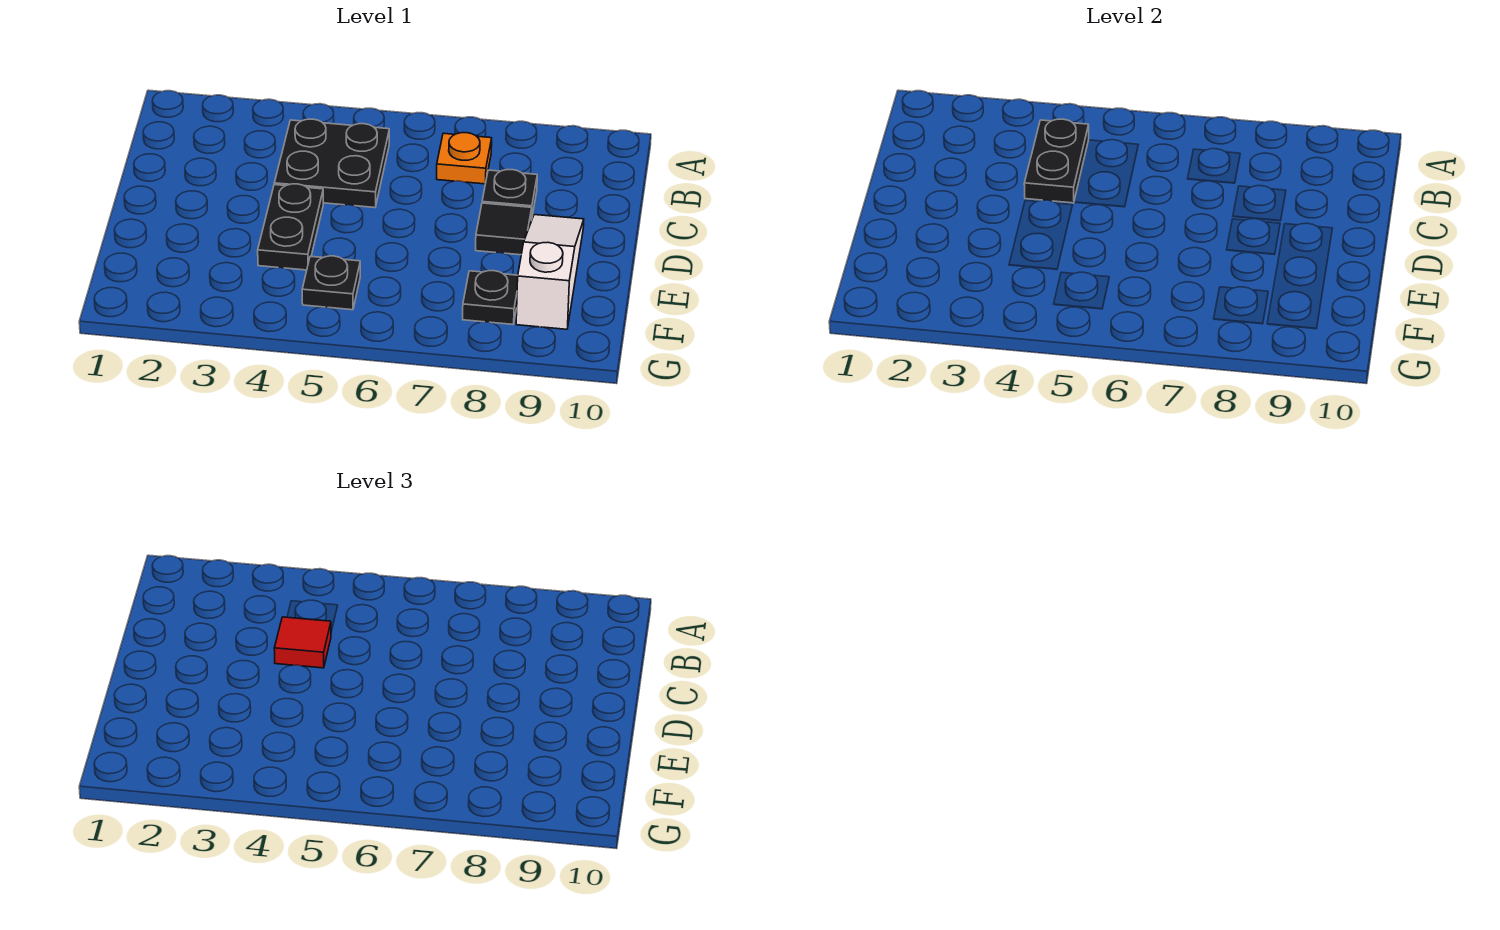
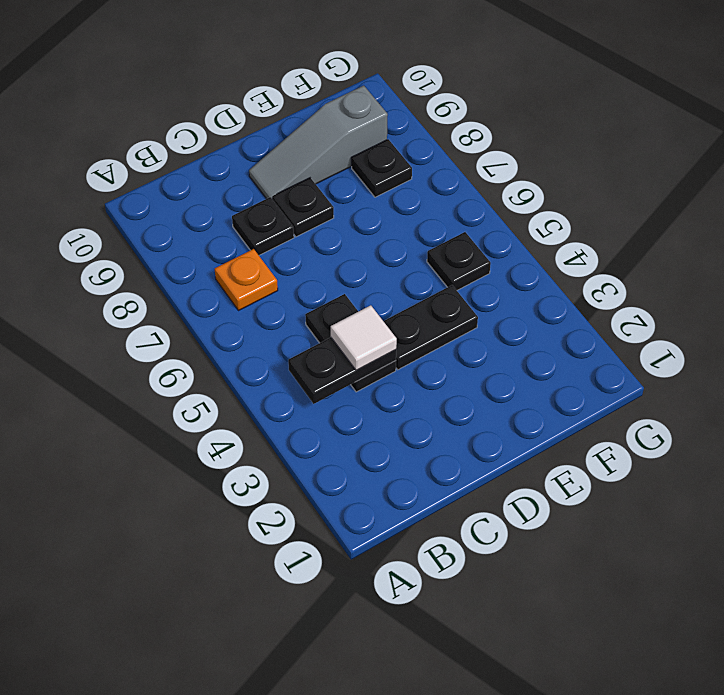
black plate B4:C5 level 1 -> black plate C4:C5 level 1
red tile C4 level 3 -> white tile C4 level 3
black tile D8 level 1 -> black plate D8 level 1
white slope D9:F9 level 1 top F -> grey slope D9:F9 level 1 top F

